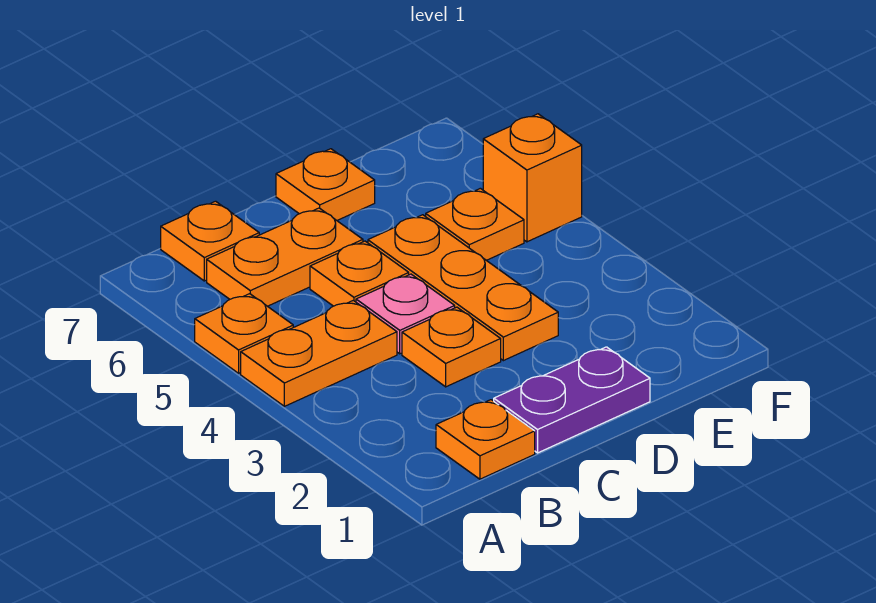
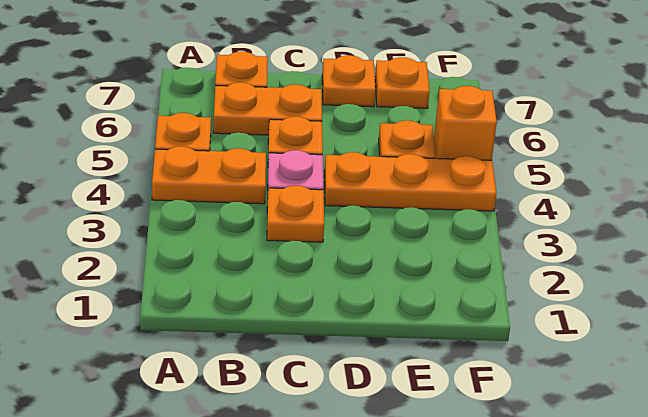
orange plate B1 level 1 -> orange plate E7 level 1
purple plate C1:D1 level 1 -> none
orange plate D3:D5 level 1 -> orange plate D4:F4 level 1

